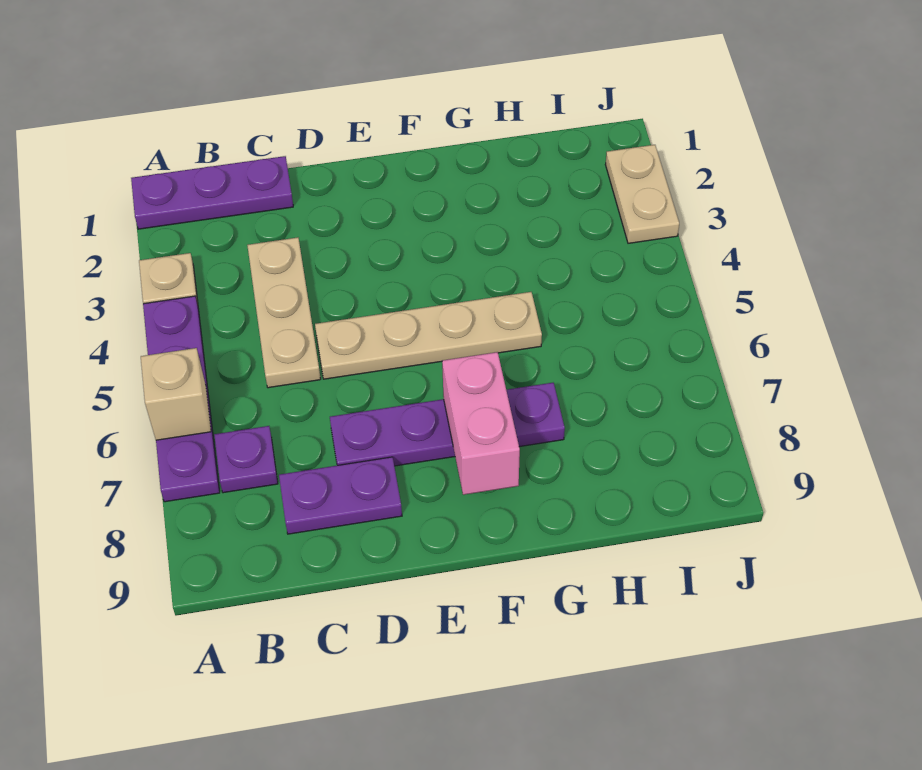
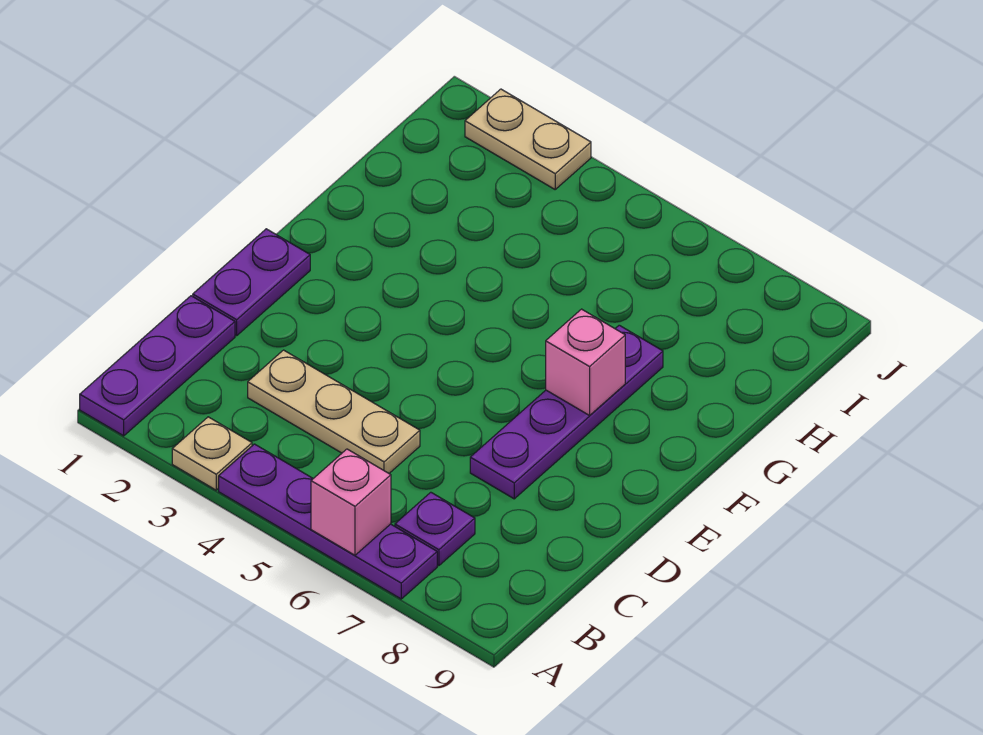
tan brick A6 level 2 -> pink brick A6 level 2
purple plate C8:D8 level 1 -> purple plate D1:E1 level 1
tan plate D5:G5 level 1 -> none
pink brick F7:F8 level 2 -> pink brick F7 level 2

